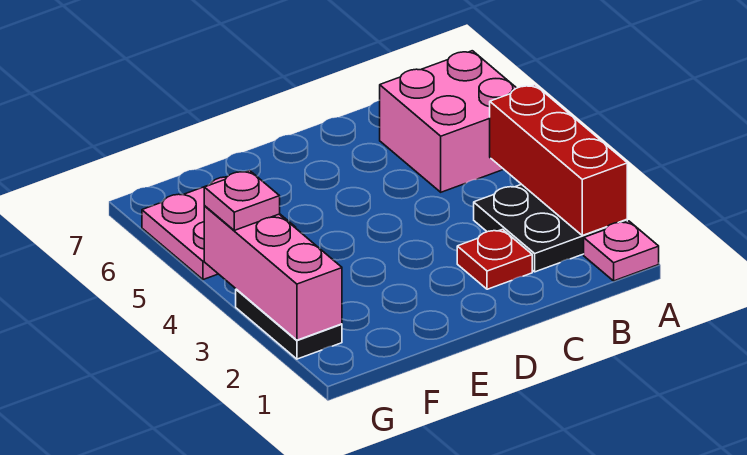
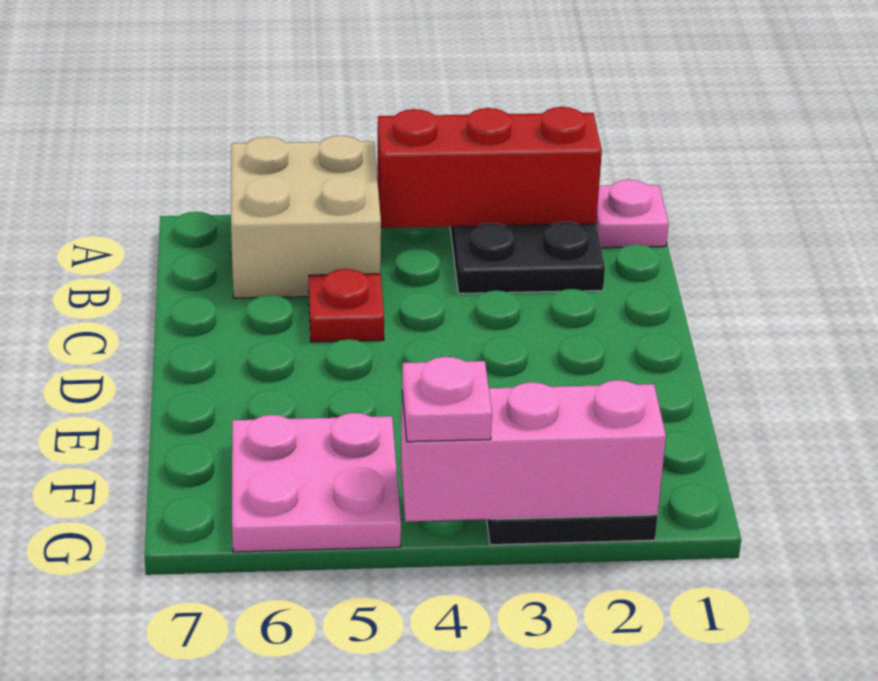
pink brick A5:B6 level 1 -> tan brick A5:B6 level 1
red plate C2 level 1 -> red plate C5 level 1

